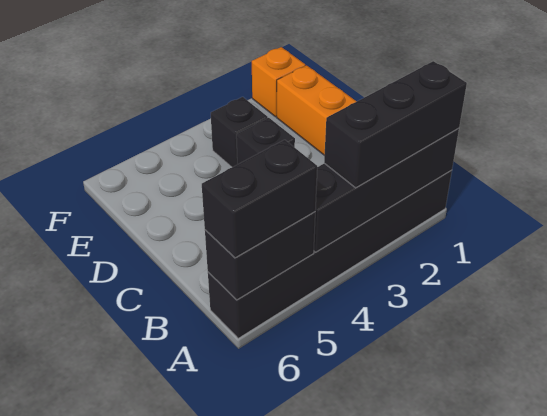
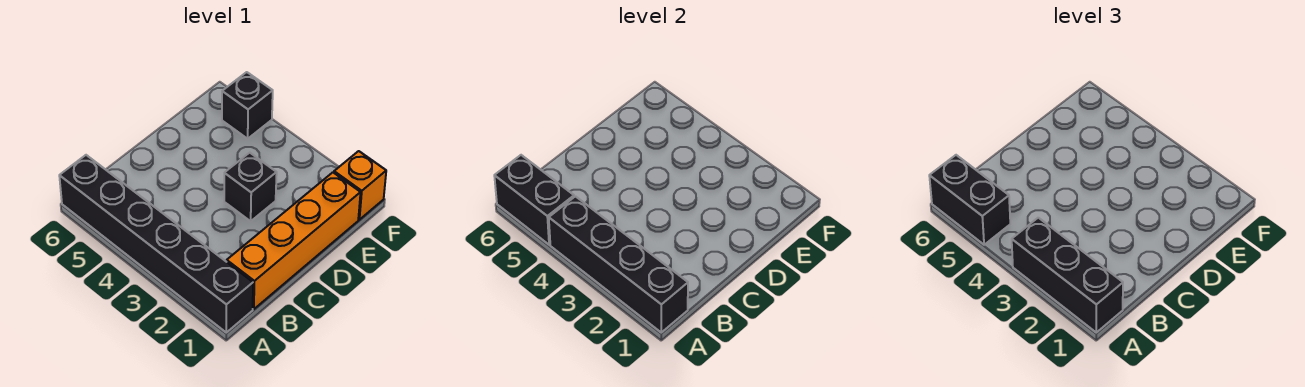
black brick E3 level 1 -> black brick F5 level 1

